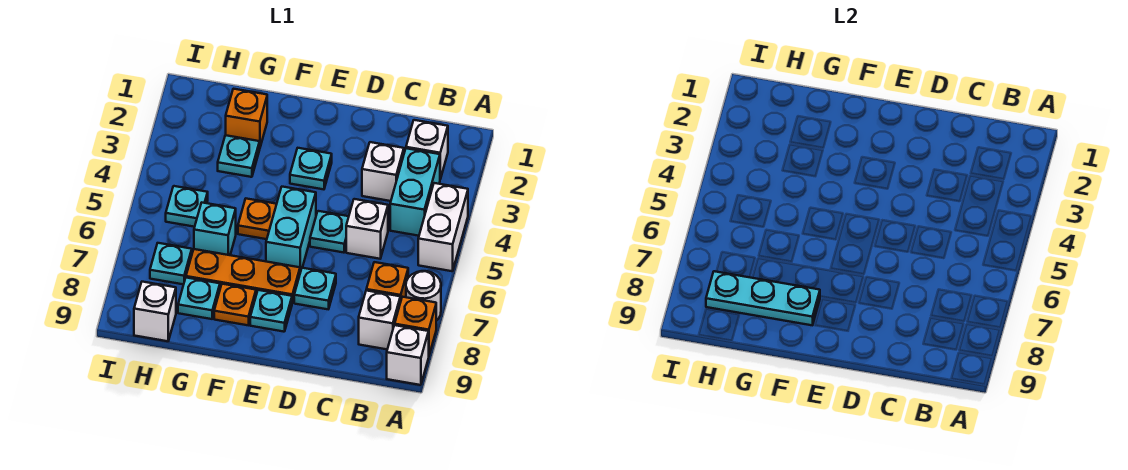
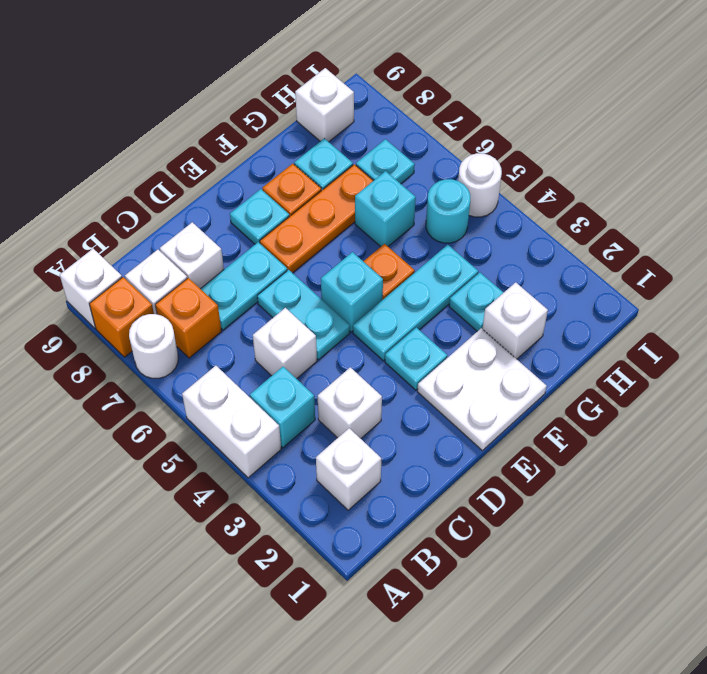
cyan brick B3:B4 level 1 -> cyan brick B4 level 1
none -> white brick C8 level 1
cyan plate D5 level 1 -> cyan plate D5:D6 level 1
cyan plate D7 level 1 -> cyan plate C7:D7 level 1
none -> white plate E1:F2 level 1
cyan brick E5:E6 level 1 -> cyan brick E5 level 1
cyan plate F8:H8 level 2 -> cyan plate E4:G4 level 1
orange brick G2 level 1 -> white brick G2 level 1
cyan plate H5 level 1 -> cyan round brick H5 level 1
none -> white round brick I5 level 1

